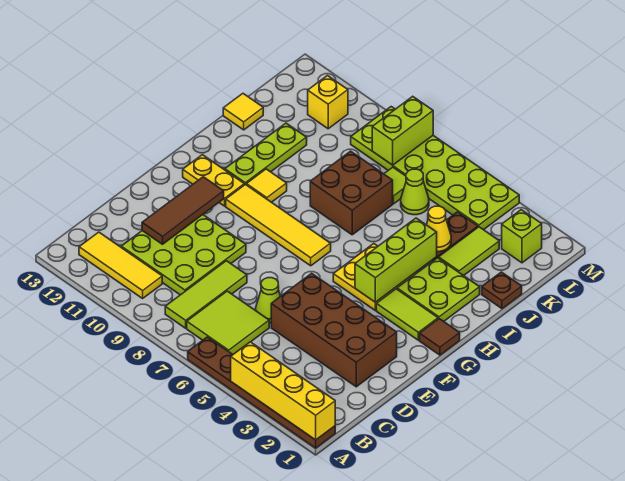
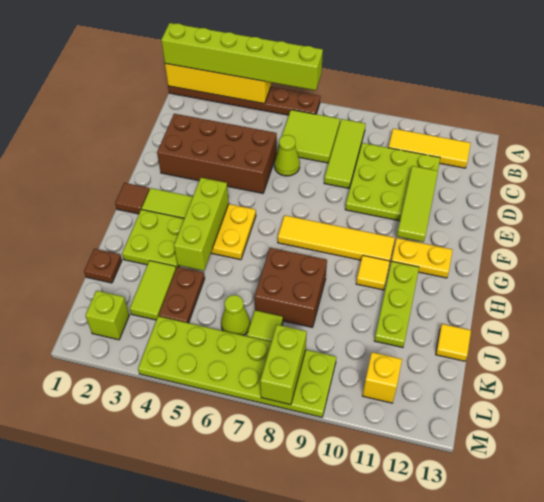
none -> lime brick A1:A6 level 3
brown tile D11:F11 level 2 -> lime tile D11:F11 level 2
yellow cone J4 level 2 -> none

